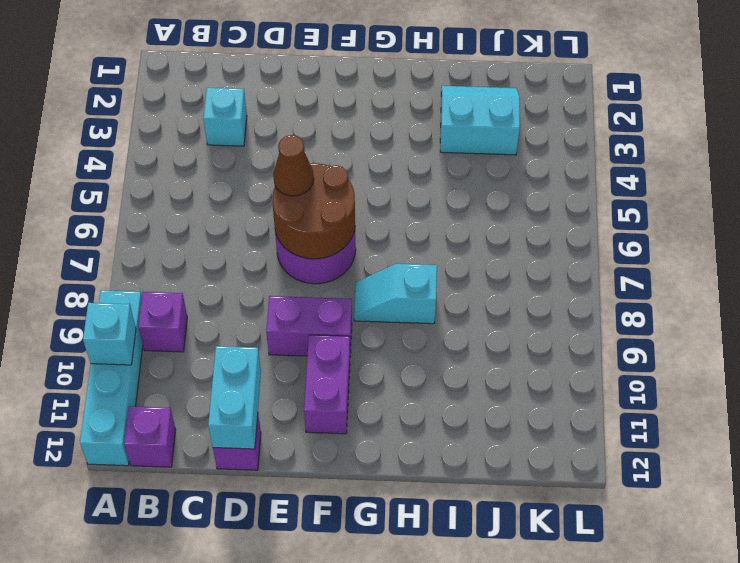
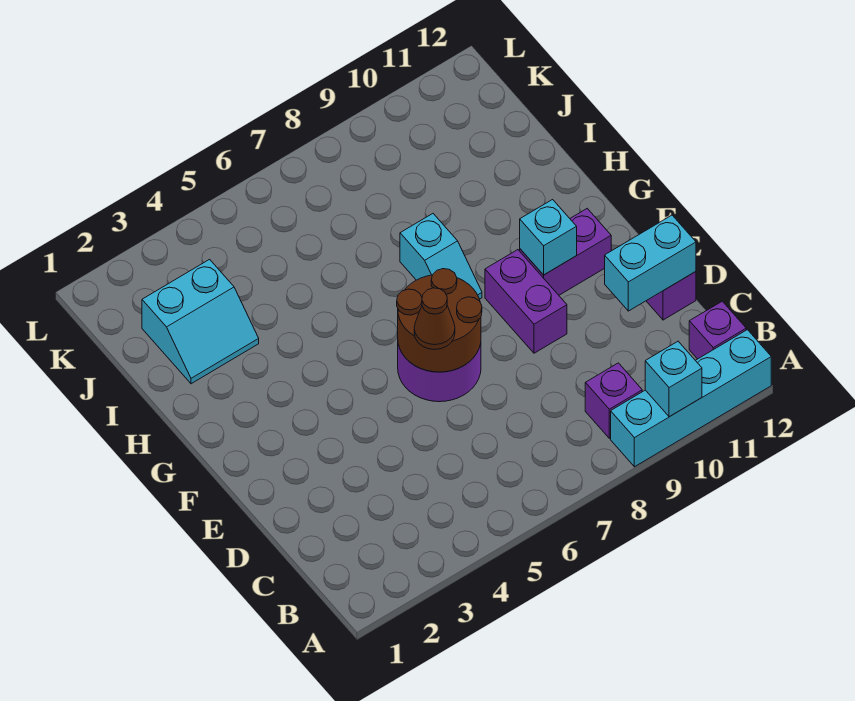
cyan brick C3 level 1 -> cyan brick F10 level 2
cyan slope I2:J3 level 1 top 3 -> cyan slope I2:J3 level 1 top J

